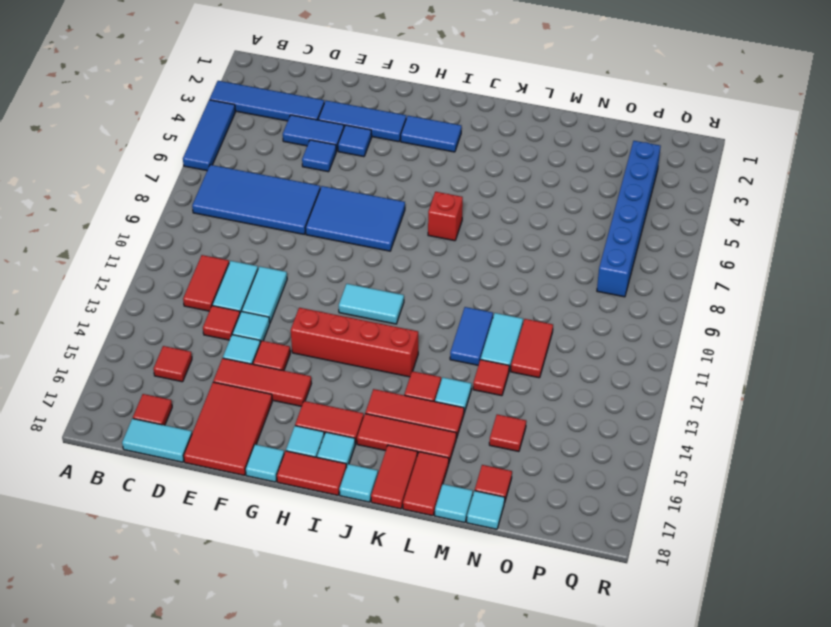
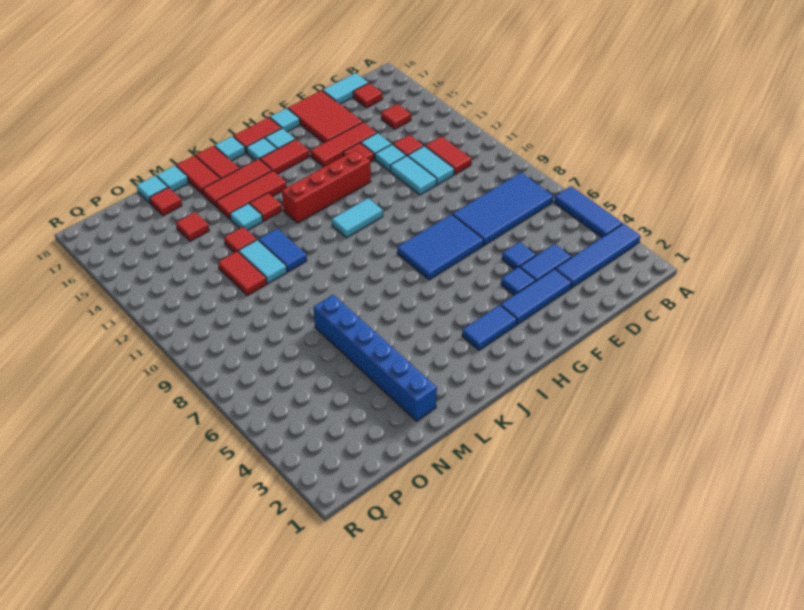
red brick J7 level 1 -> none
blue brick P3:P8 level 1 -> blue brick M2:M7 level 1

